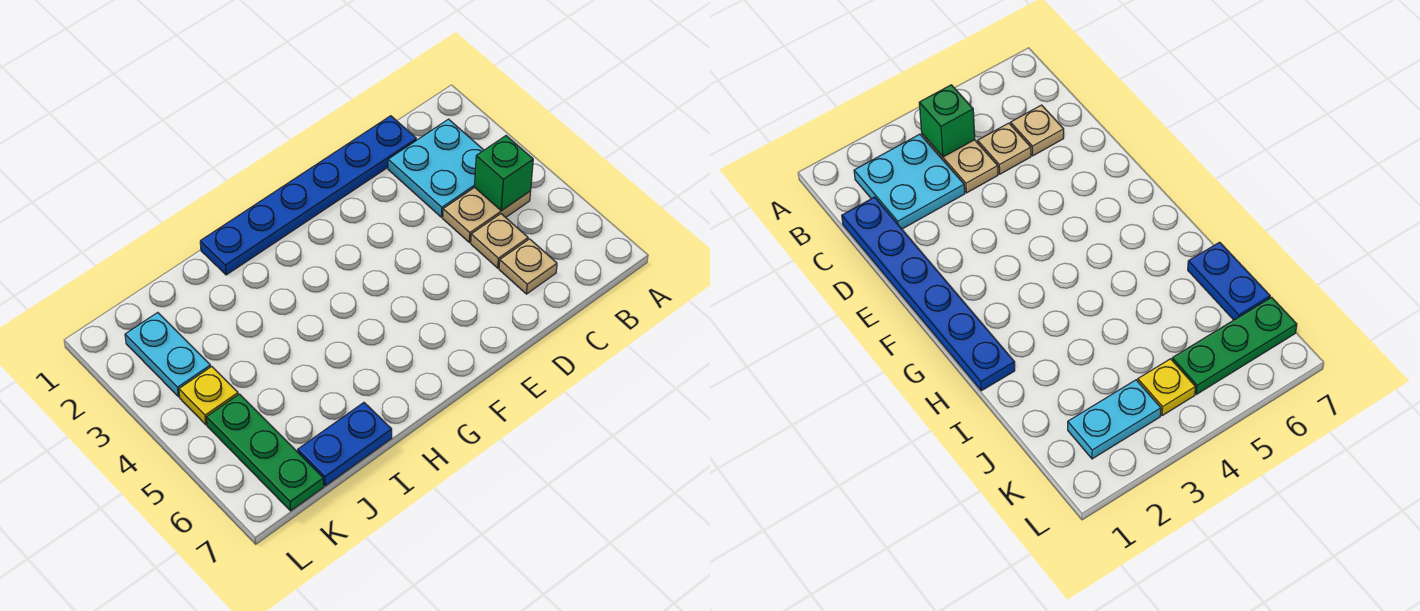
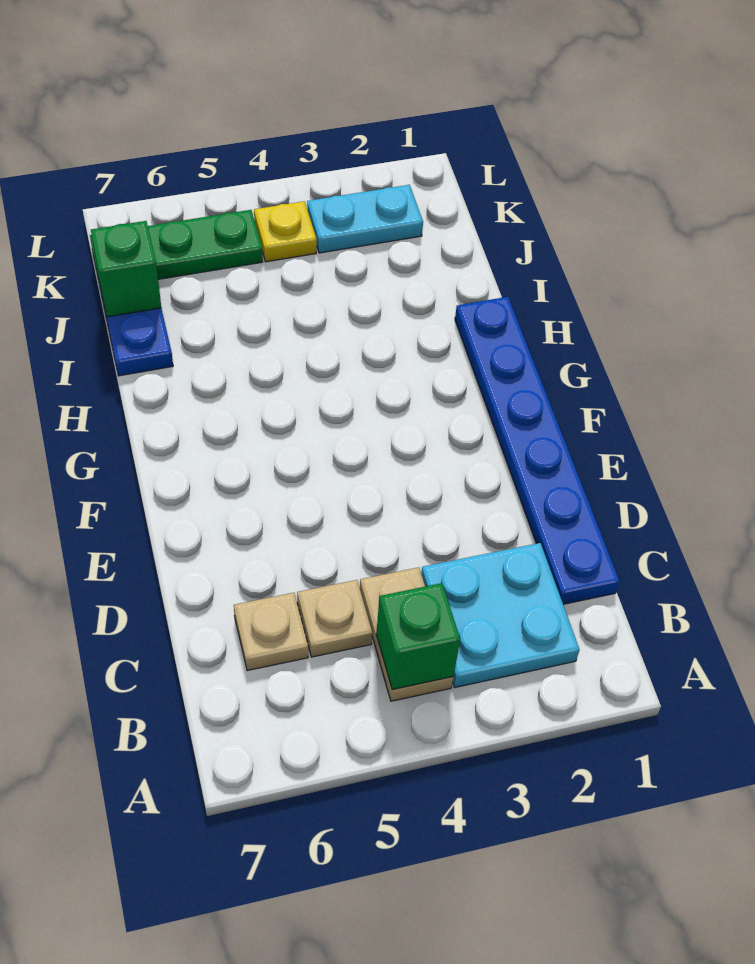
none -> green brick J7 level 2

